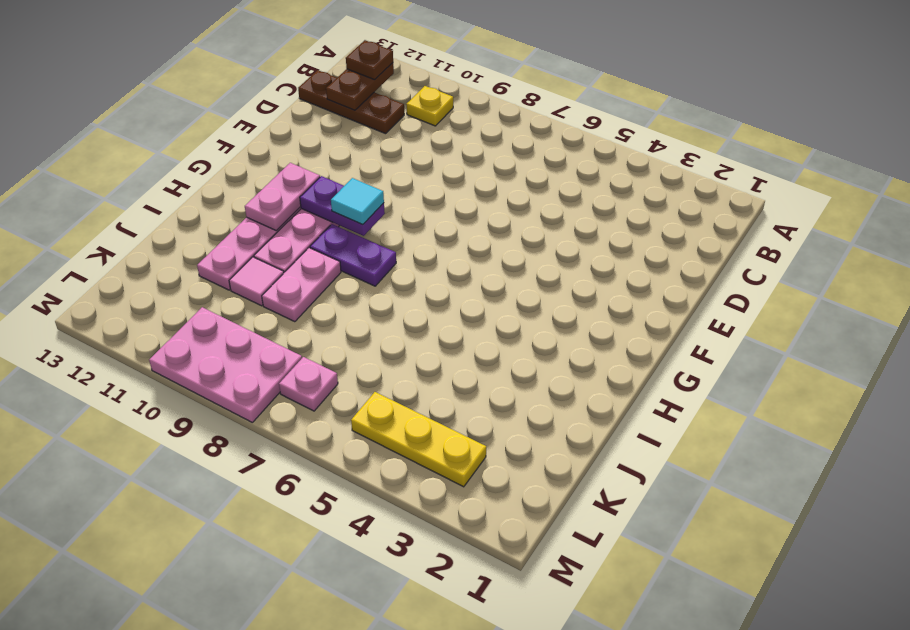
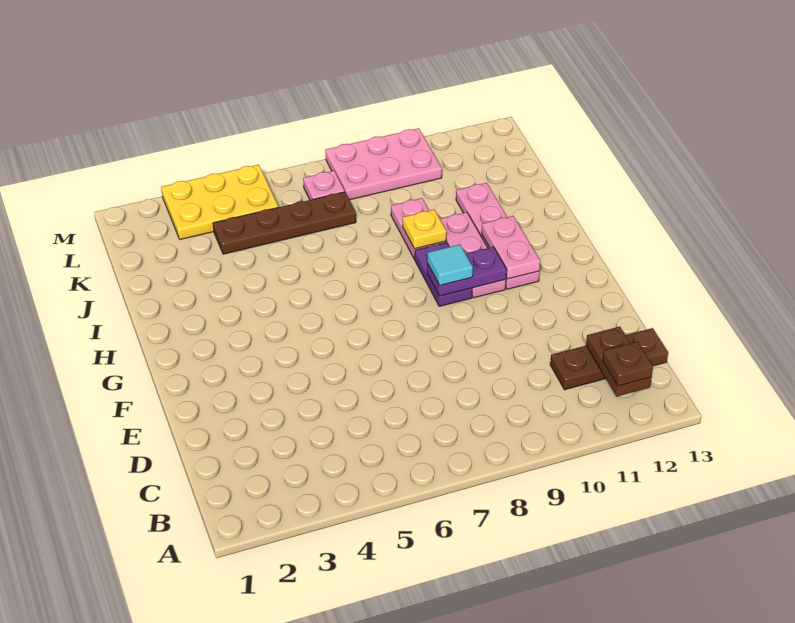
yellow plate B10 level 1 -> yellow plate I9 level 2
purple plate H8:H9 level 1 -> purple plate G9:H9 level 1
pink tile J10 level 1 -> none
none -> brown plate K4:K7 level 1
yellow plate L3:L5 level 1 -> yellow plate L3:M5 level 1

